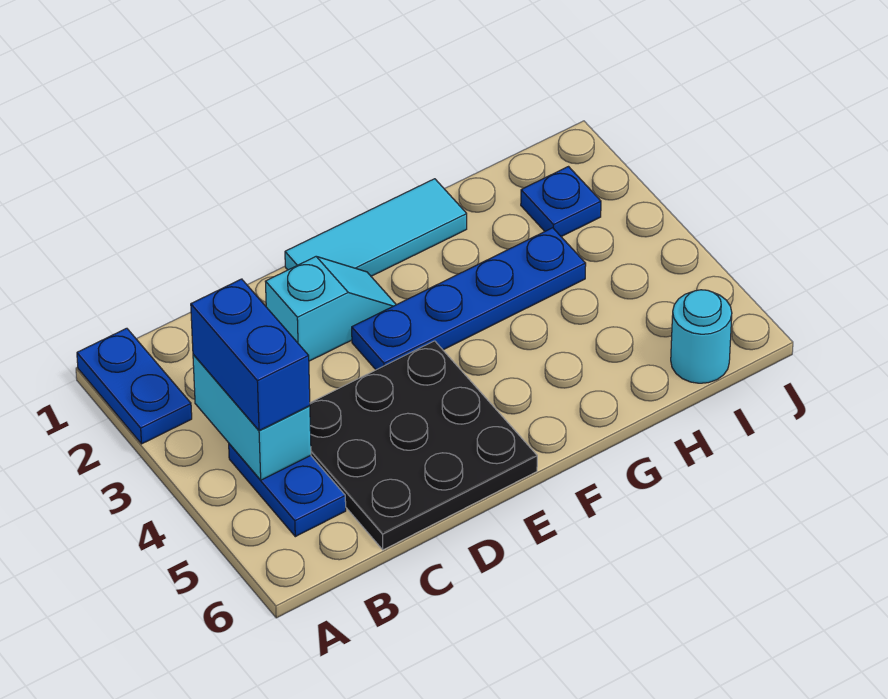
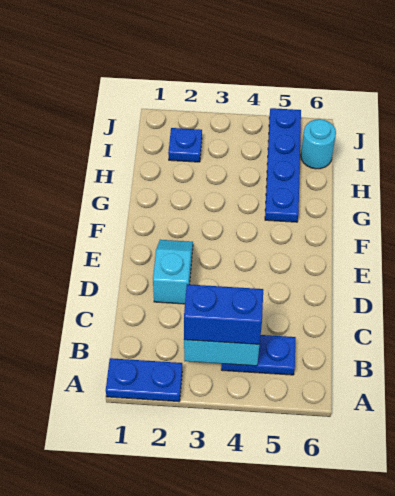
black plate C4:E6 level 1 -> none
cyan tile E1:G1 level 1 -> none
blue plate E3:H3 level 1 -> blue plate G5:J5 level 1

